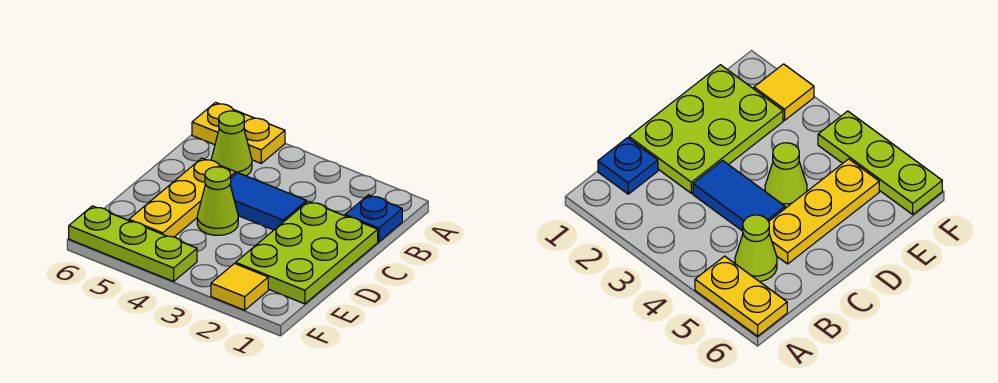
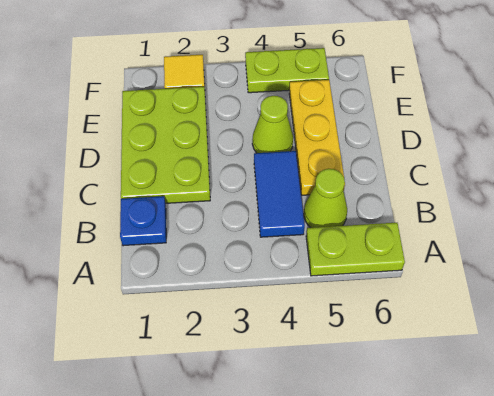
yellow plate A5:A6 level 1 -> lime plate A5:A6 level 1
blue tile C3:C4 level 1 -> blue tile B4:C4 level 1
lime plate F4:F6 level 1 -> lime plate F4:F5 level 1

